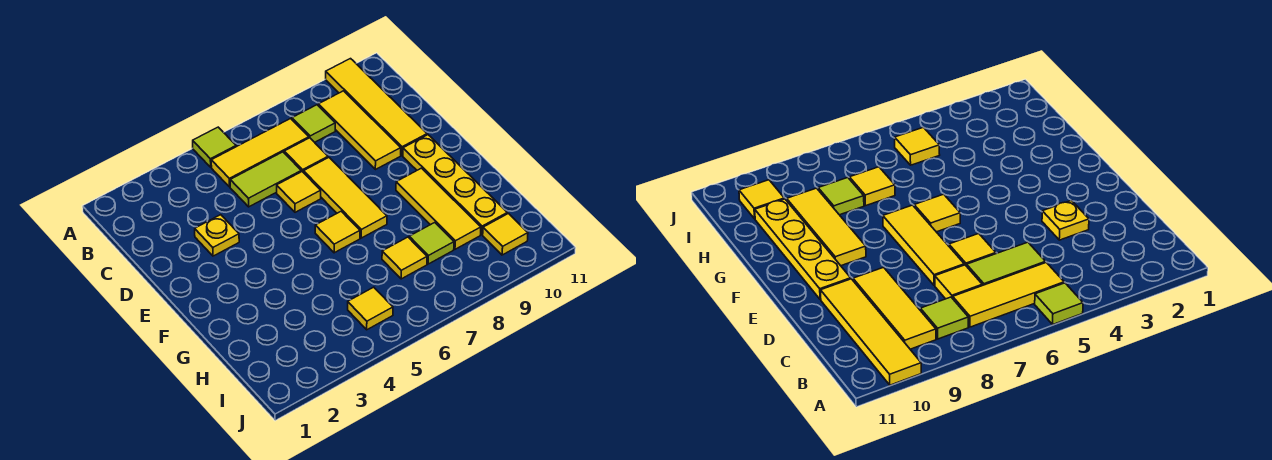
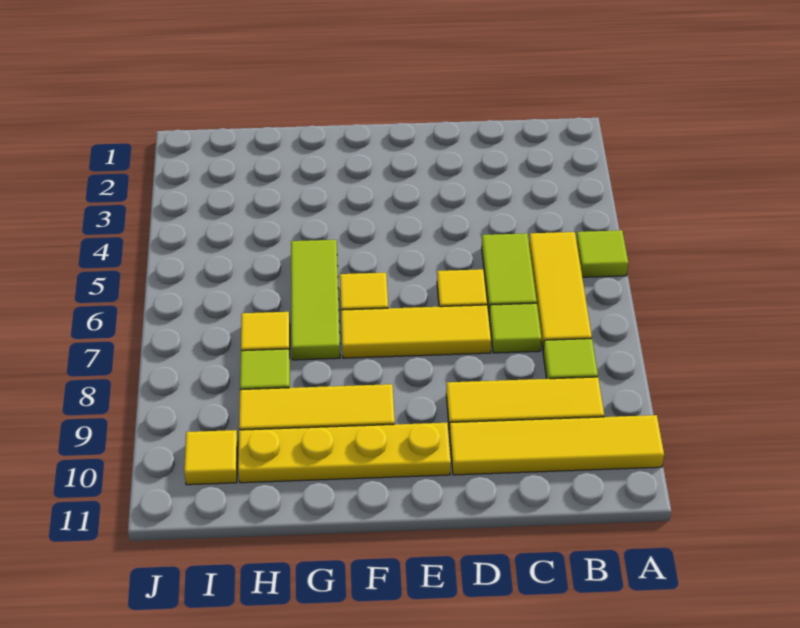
yellow tile C7 level 1 -> lime tile C7 level 1
yellow plate D3 level 1 -> none
none -> lime tile G5:G7 level 1
yellow tile I5 level 1 -> none

